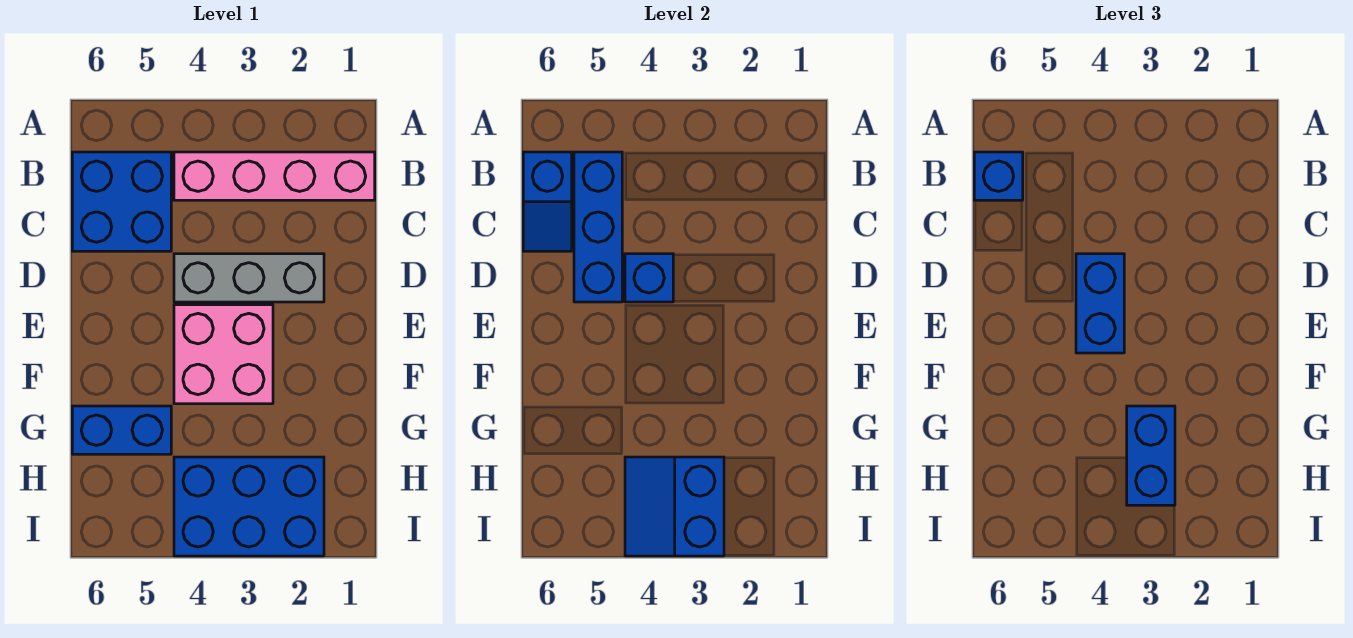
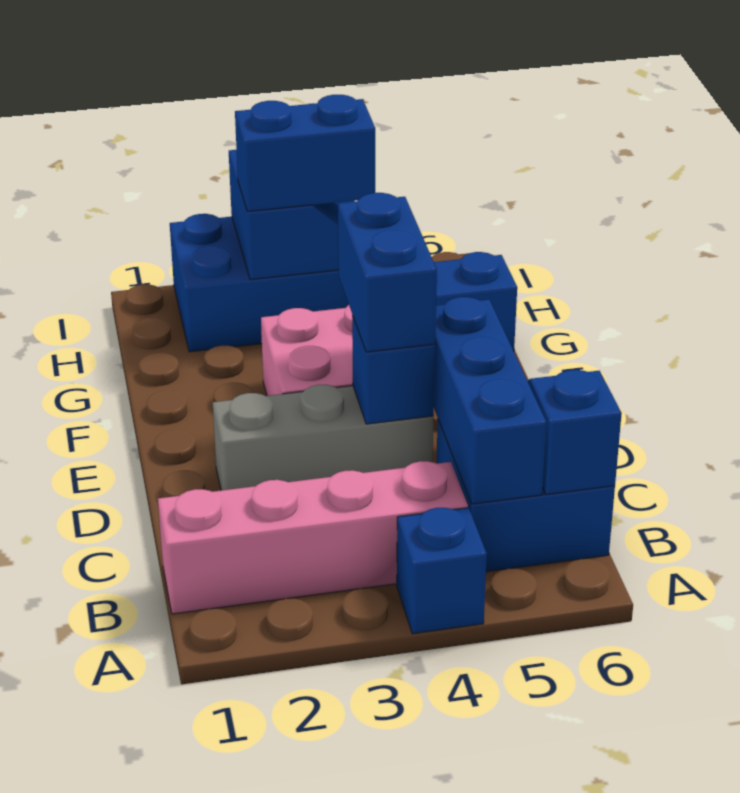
blue brick B6 level 3 -> blue brick A4 level 1
blue brick G3:H3 level 3 -> blue brick H3:H4 level 3

